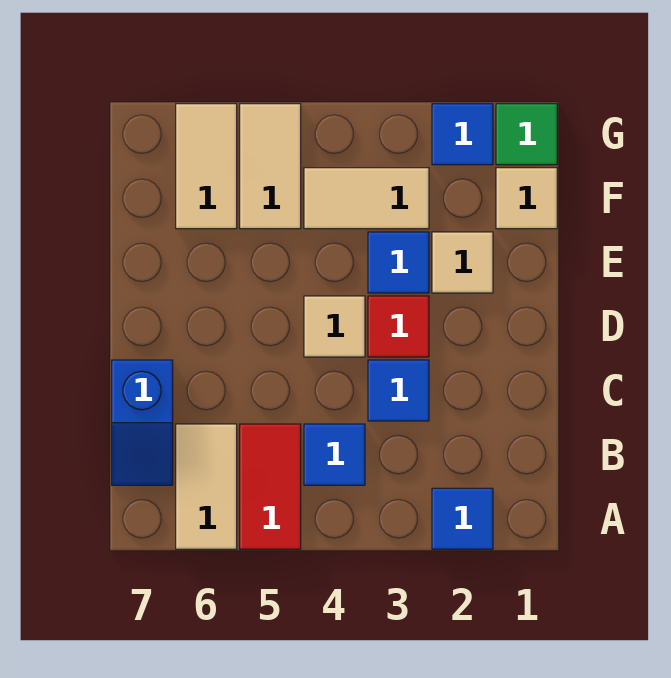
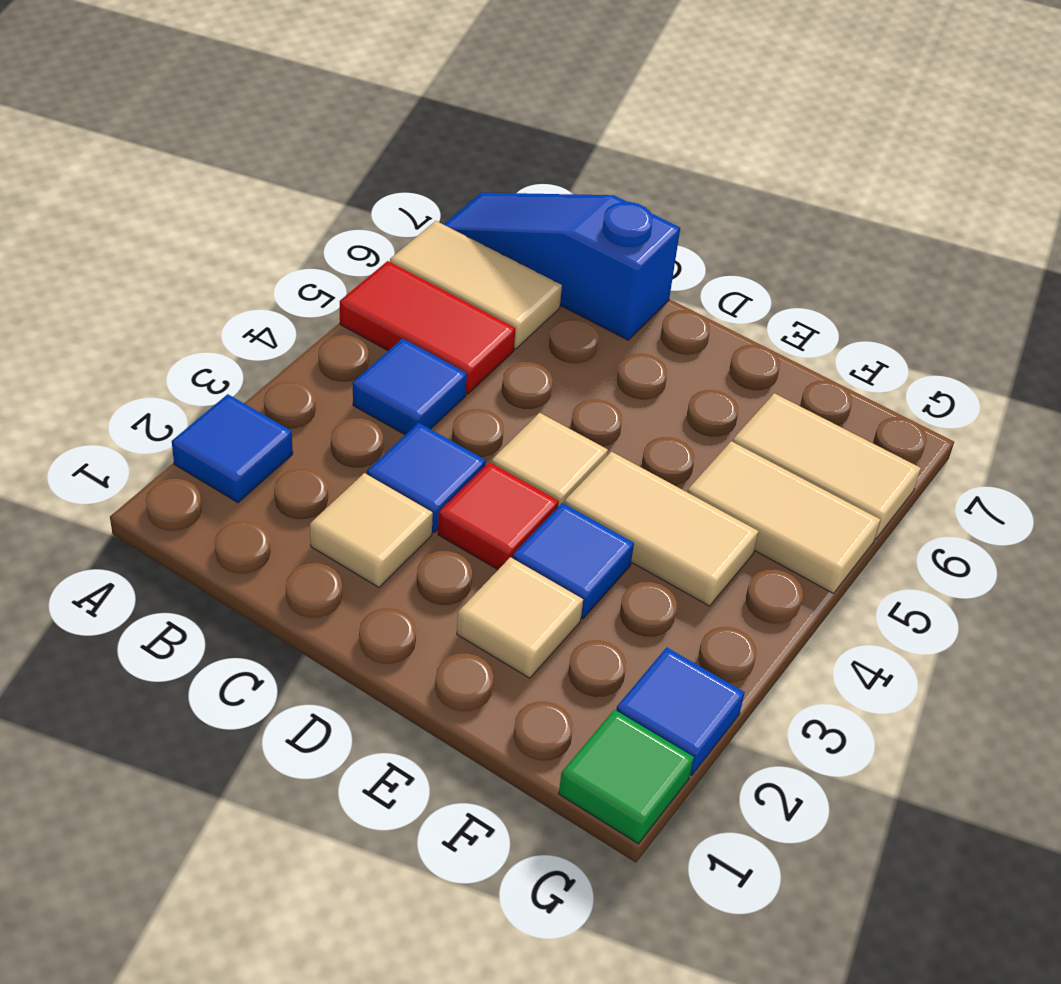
blue slope B7:C7 level 1 top C -> blue slope A7:C7 level 1 top C
tan tile F1 level 1 -> tan tile C2 level 1
tan tile F3:F4 level 1 -> tan tile E4:F4 level 1

